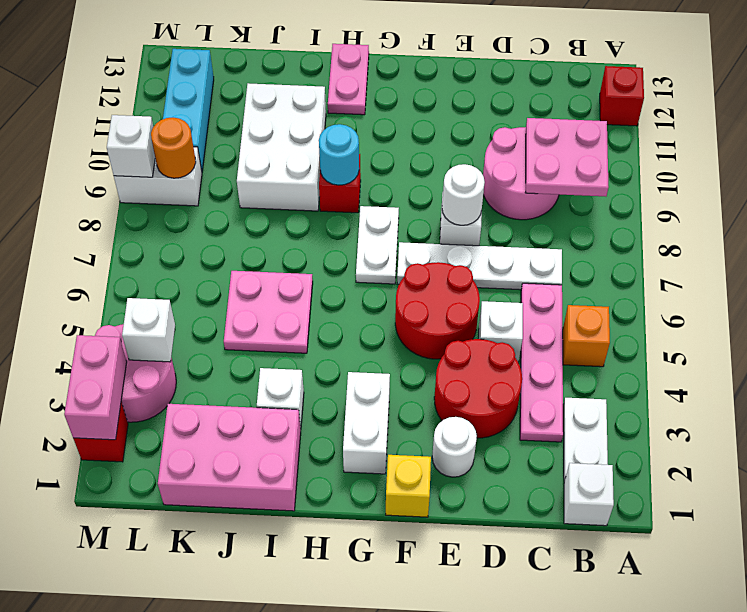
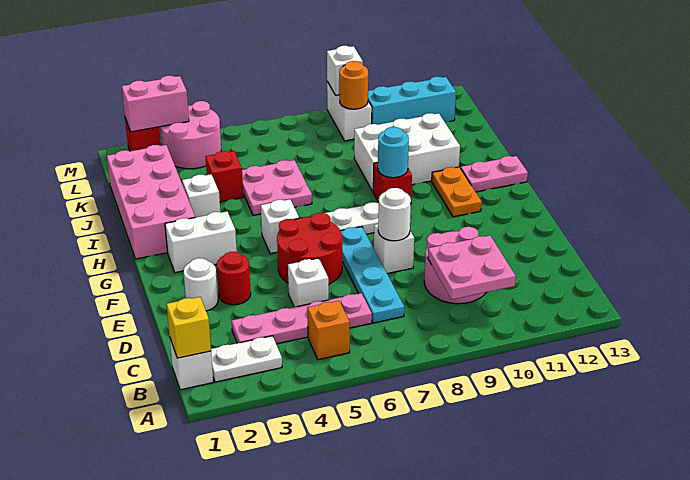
red brick A12 level 1 -> red brick J4 level 1
white plate C7:F7 level 1 -> cyan plate C7:F7 level 1
red round brick D3:E4 level 1 -> red round brick E3 level 1
yellow brick F1 level 1 -> yellow brick B1 level 2
none -> orange plate G11:H11 level 1
pink brick I1:K2 level 1 -> pink brick H1:K2 level 1
white brick L4 level 2 -> white brick G5 level 1

